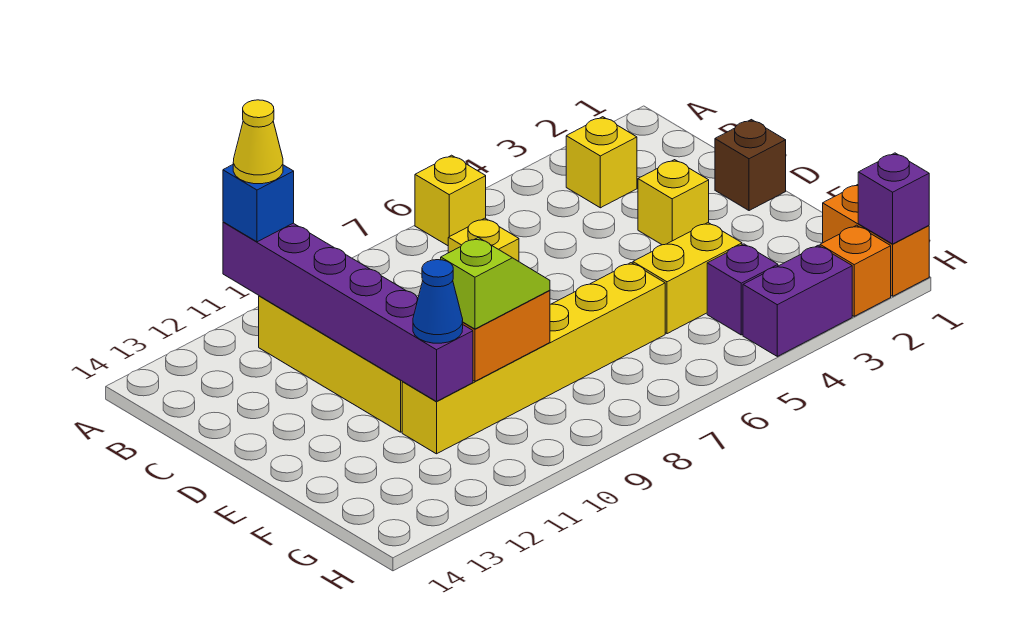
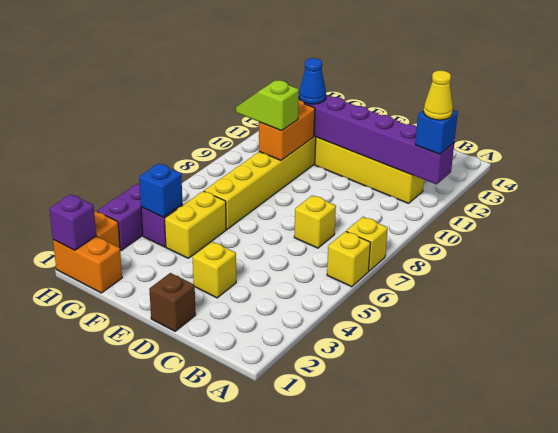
yellow brick B3 level 1 -> yellow brick A7 level 1
lime slope F9:F10 level 3 top 10 -> lime slope F9:G9 level 3 top F
none -> blue brick G4 level 2

